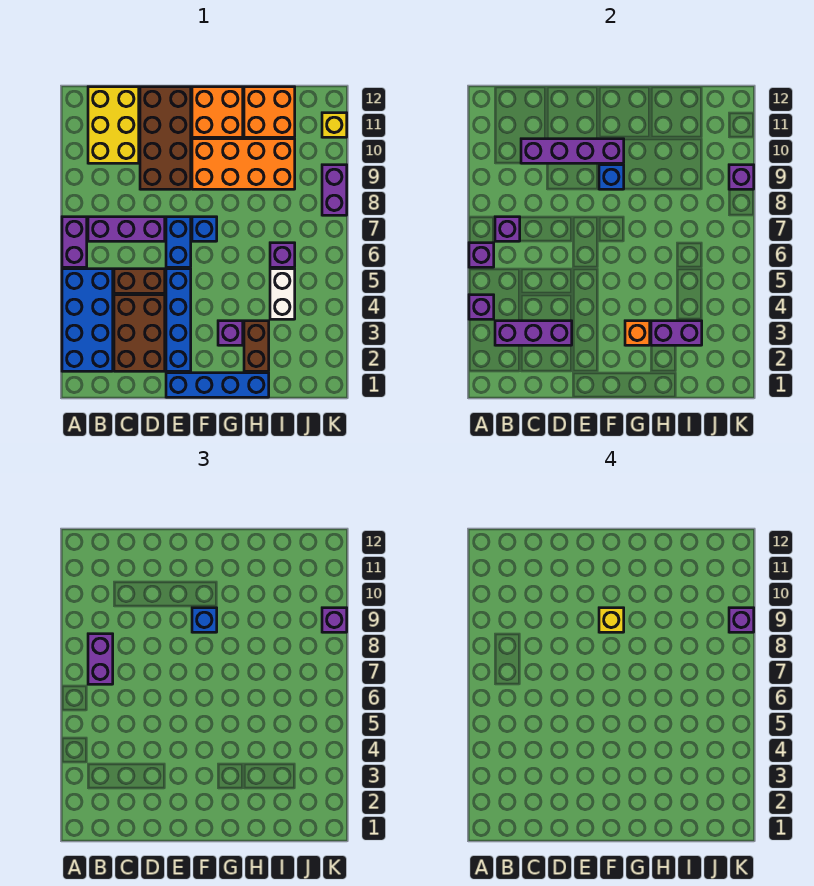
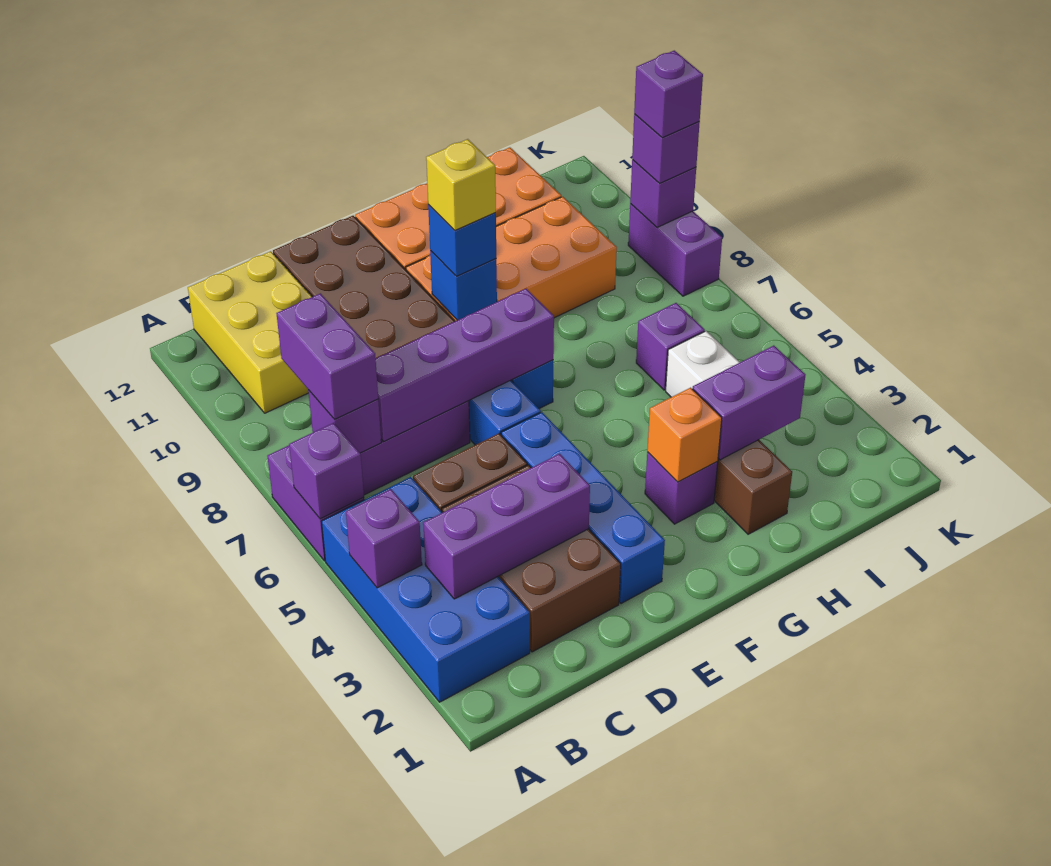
purple brick C10:F10 level 2 -> purple brick C7:F7 level 2
blue brick E1:H1 level 1 -> none
yellow brick K11 level 1 -> none

